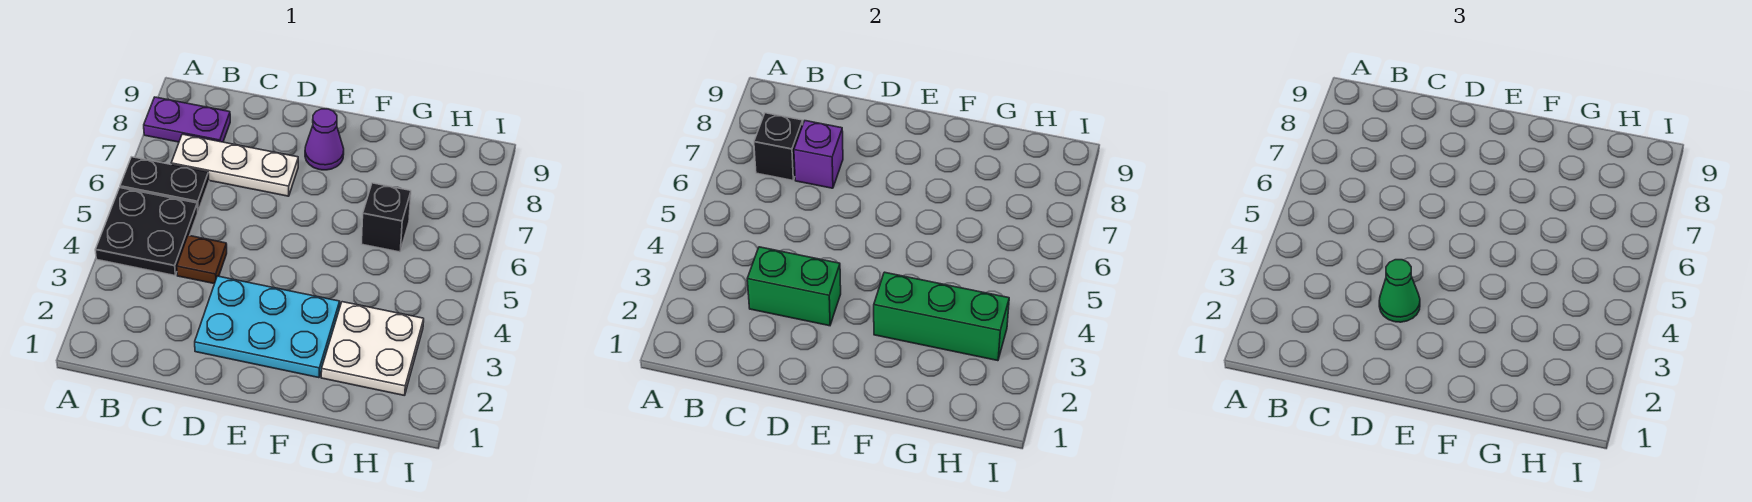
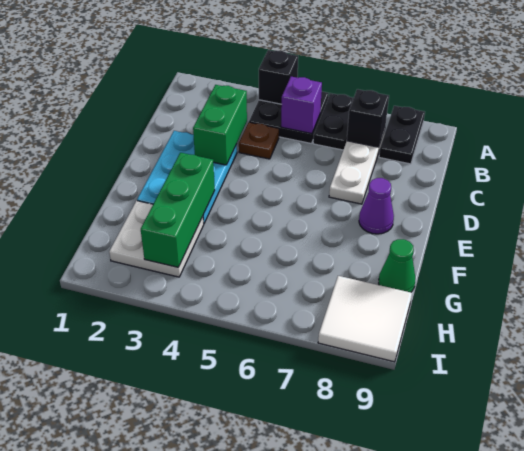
purple plate A8:B8 level 1 -> black plate A8:B8 level 1
purple brick C7 level 2 -> purple brick B5 level 2
green cone D3 level 3 -> green cone G9 level 1
black brick G6 level 1 -> black brick A4 level 2
none -> white tile H8:I9 level 1

